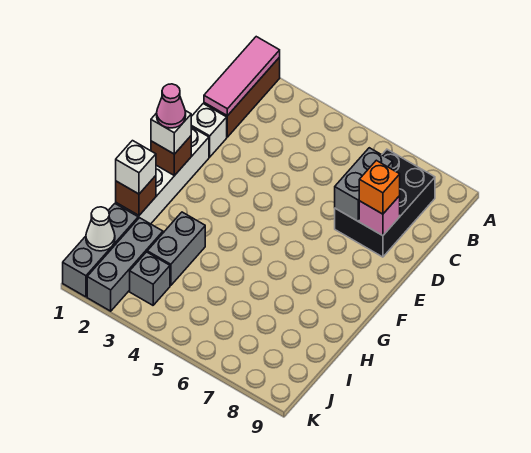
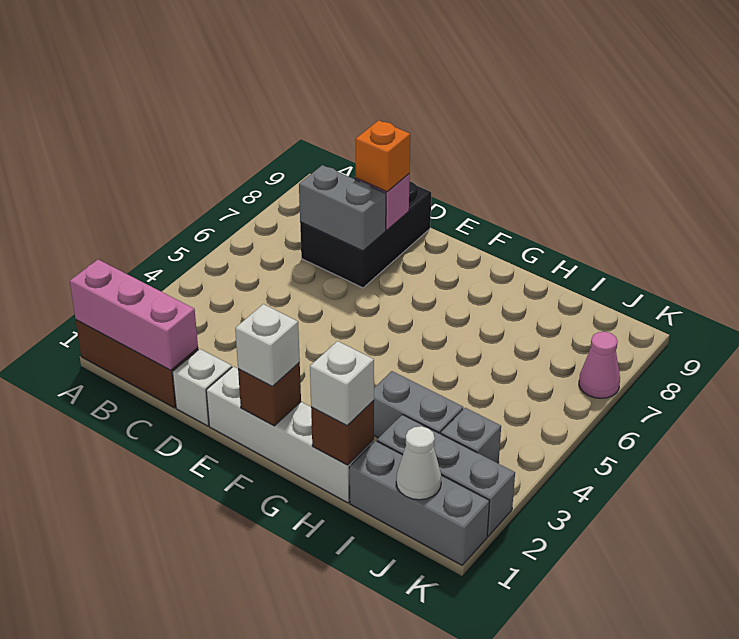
pink tile A1:C1 level 2 -> pink brick A1:C1 level 2
black brick B7:D8 level 1 -> black brick C7:D9 level 1
pink cone F1 level 4 -> pink cone K7 level 1

